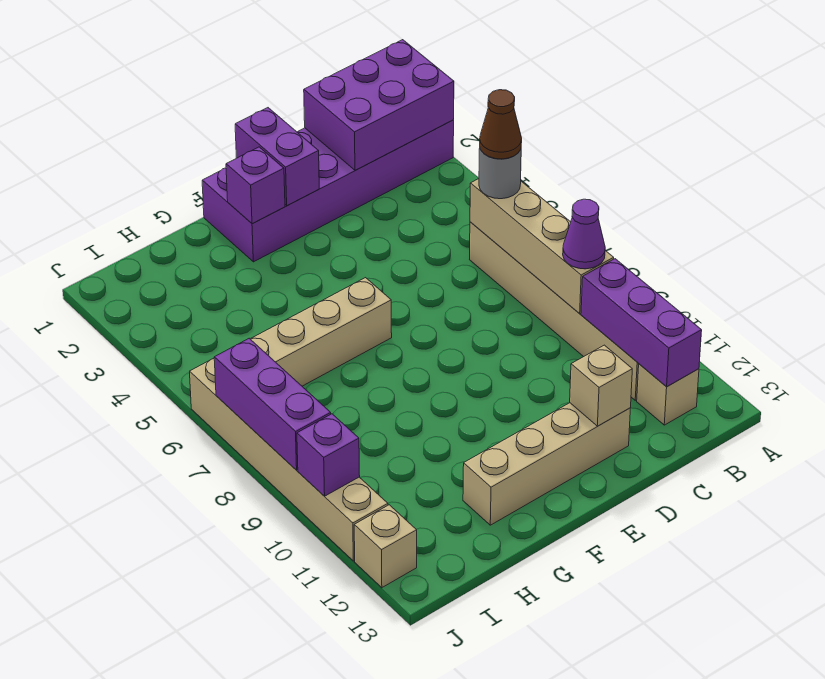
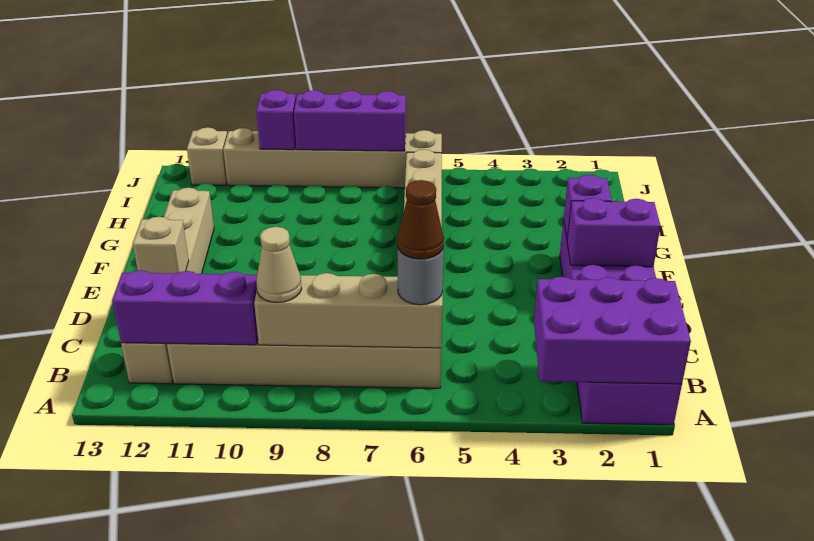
purple brick A1:C2 level 2 -> purple brick A1:B3 level 2
purple cone B9 level 3 -> tan cone B9 level 3

